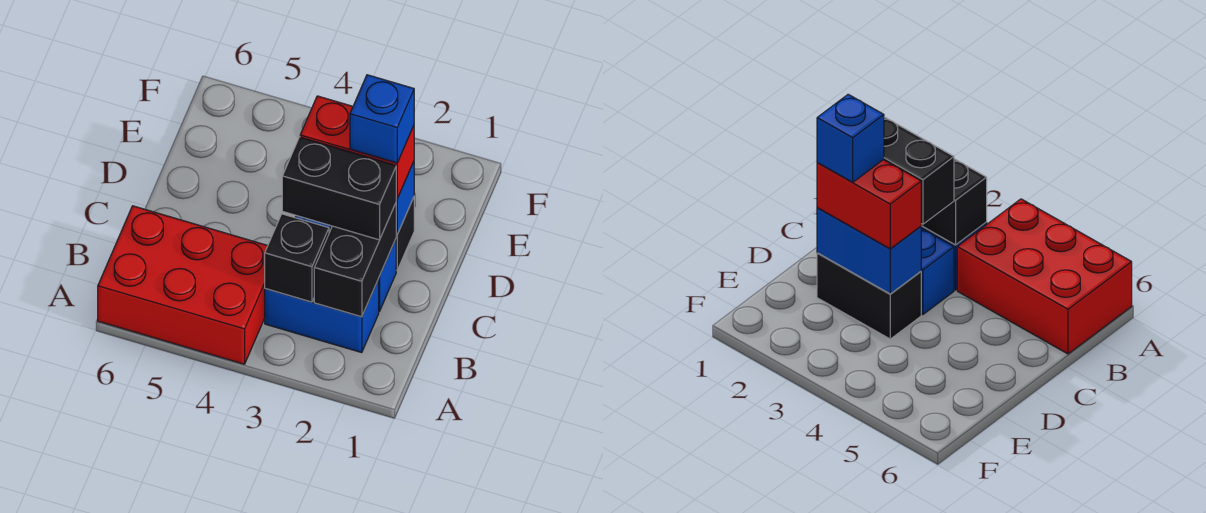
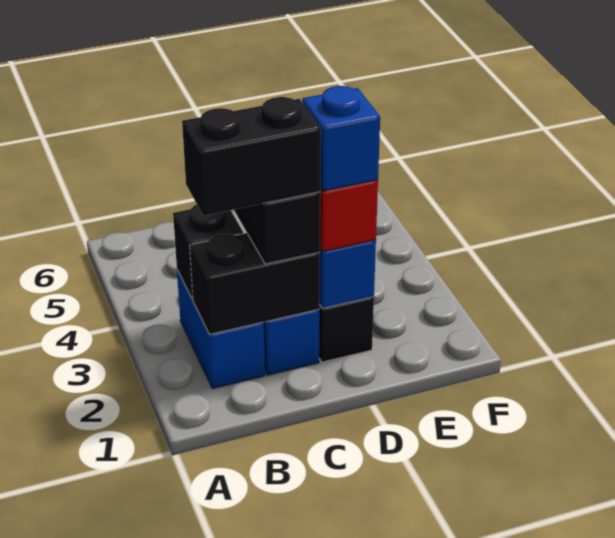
red brick A4:B6 level 1 -> none
none -> black brick B2:C2 level 4

